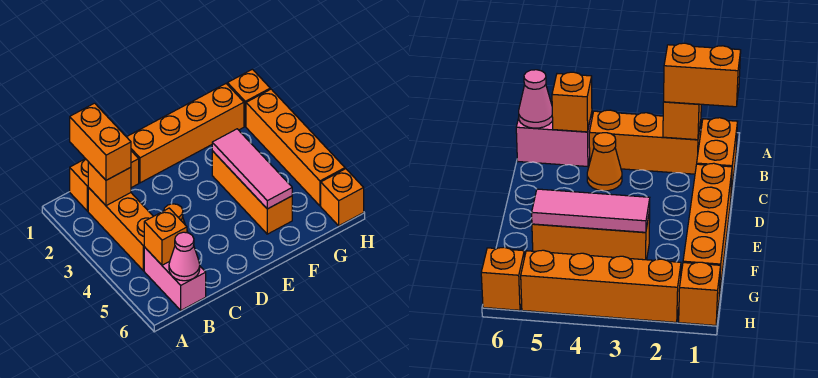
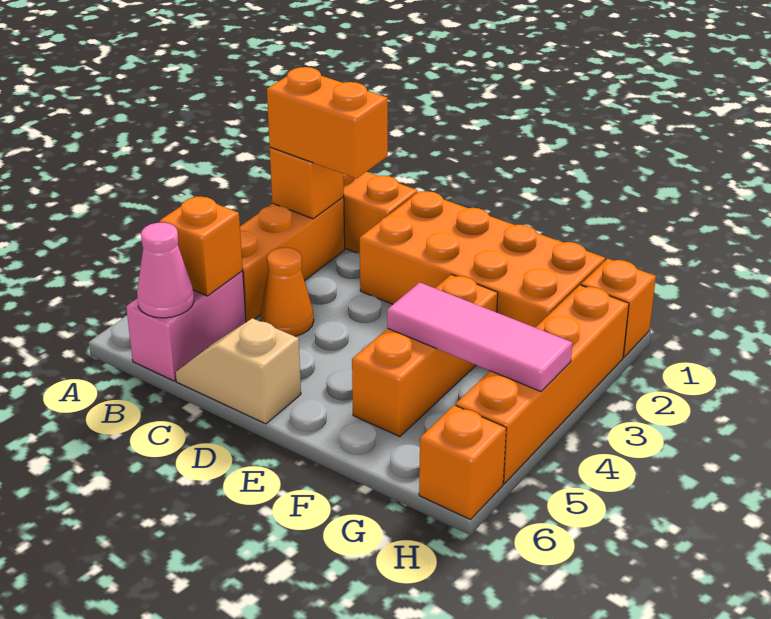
orange brick B1:B2 level 3 -> orange brick B2:C2 level 3
none -> tan slope C6:D6 level 1 top D
orange brick D1:G1 level 1 -> orange brick D1:G2 level 1
pink tile F3:F5 level 2 -> pink tile F4:H4 level 2

